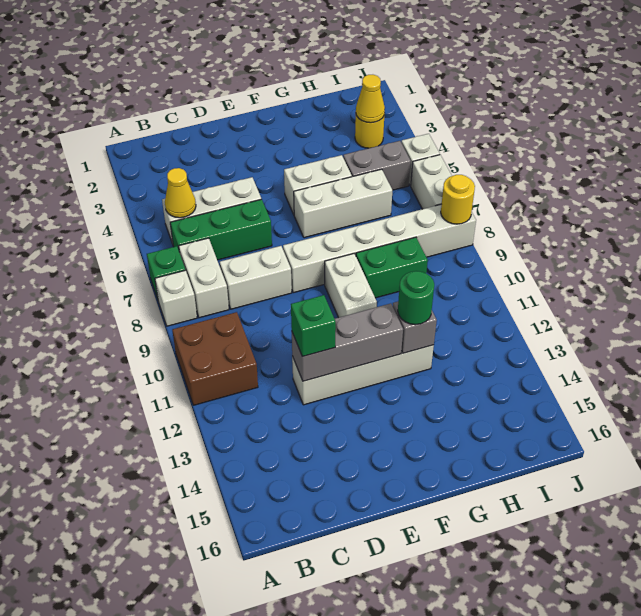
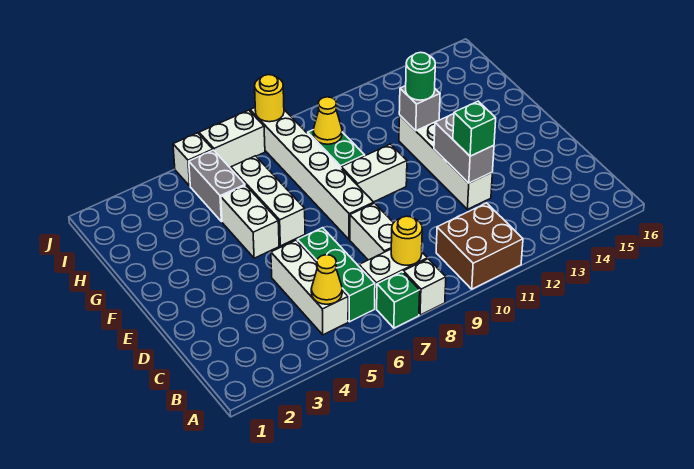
grey brick D12:F12 level 2 -> grey brick D12:E12 level 2
yellow round brick I3 level 1 -> yellow round brick B8 level 2
yellow cone I3 level 2 -> yellow cone H9 level 2

